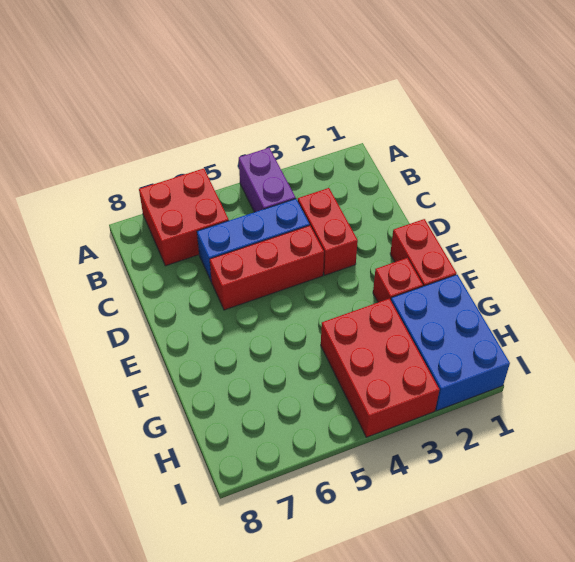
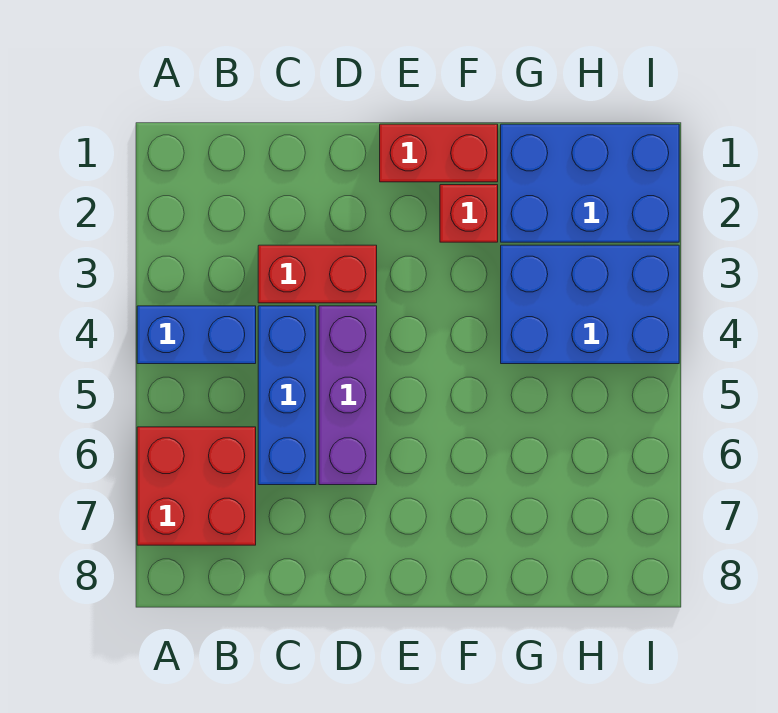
purple brick A4:B4 level 1 -> blue brick A4:B4 level 1
red brick D4:D6 level 1 -> purple brick D4:D6 level 1
red brick G3:I4 level 1 -> blue brick G3:I4 level 1

